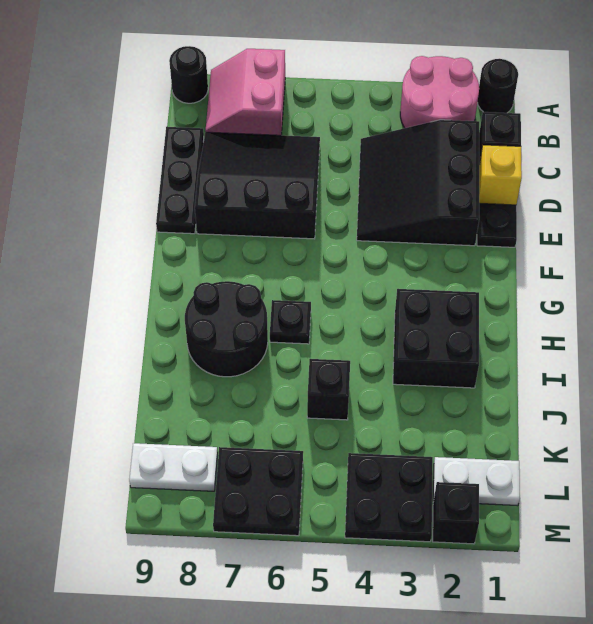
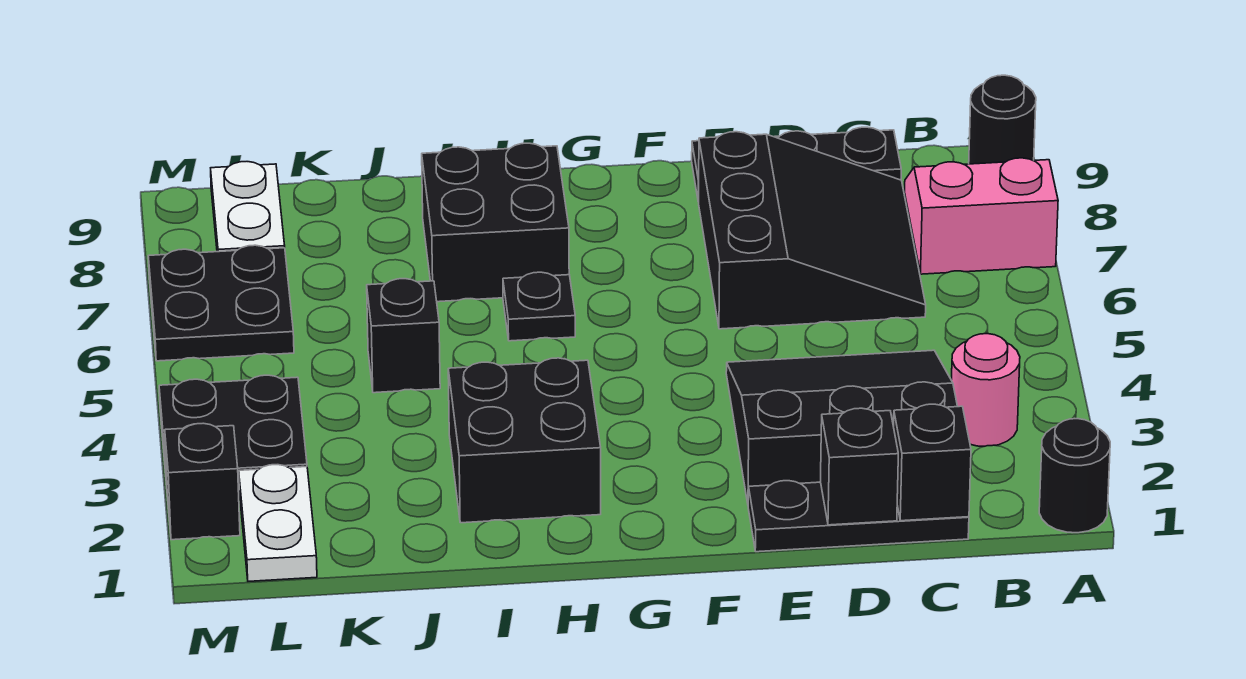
pink round brick A2:B3 level 1 -> pink round brick B3 level 1
yellow brick D1 level 2 -> black brick D1 level 2
black round brick H7:I8 level 1 -> black brick H7:I8 level 1

